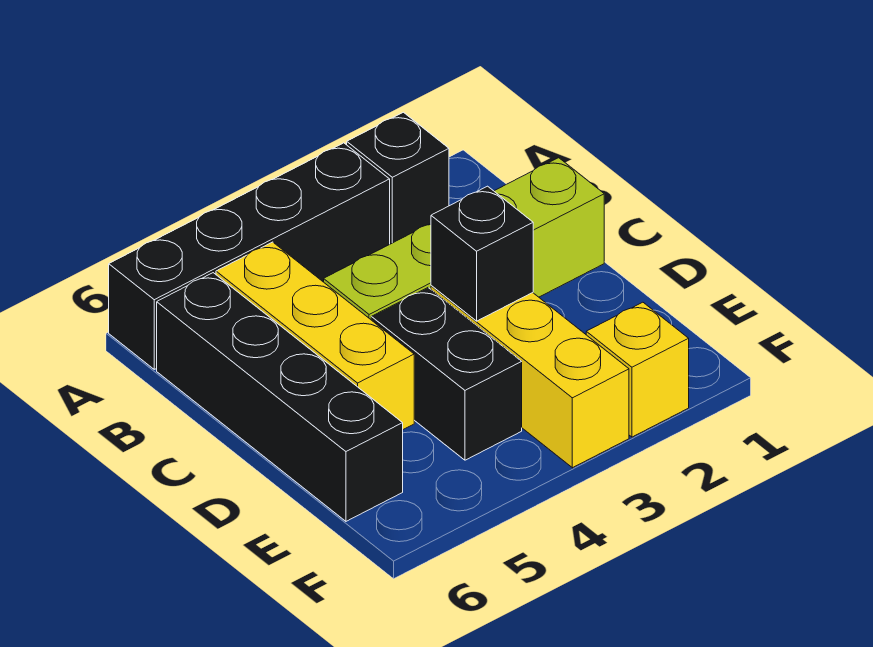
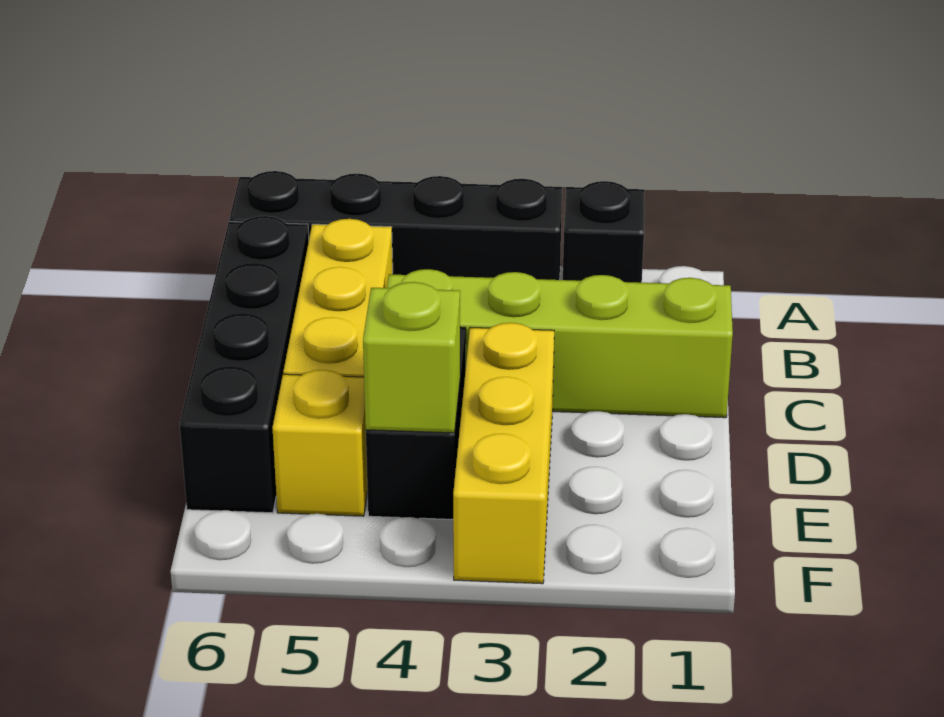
black brick D3 level 2 -> none
none -> lime brick E4 level 2
yellow brick F2 level 1 -> yellow brick E5 level 1

